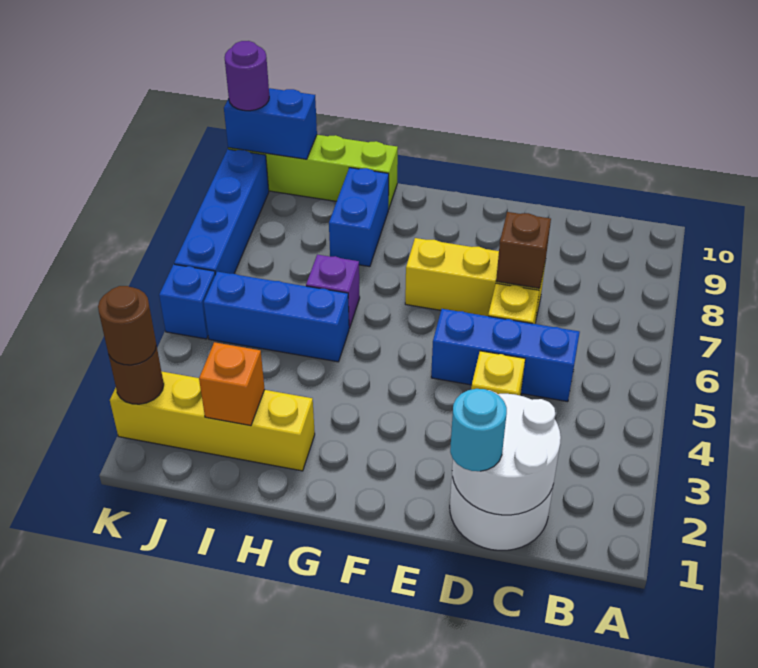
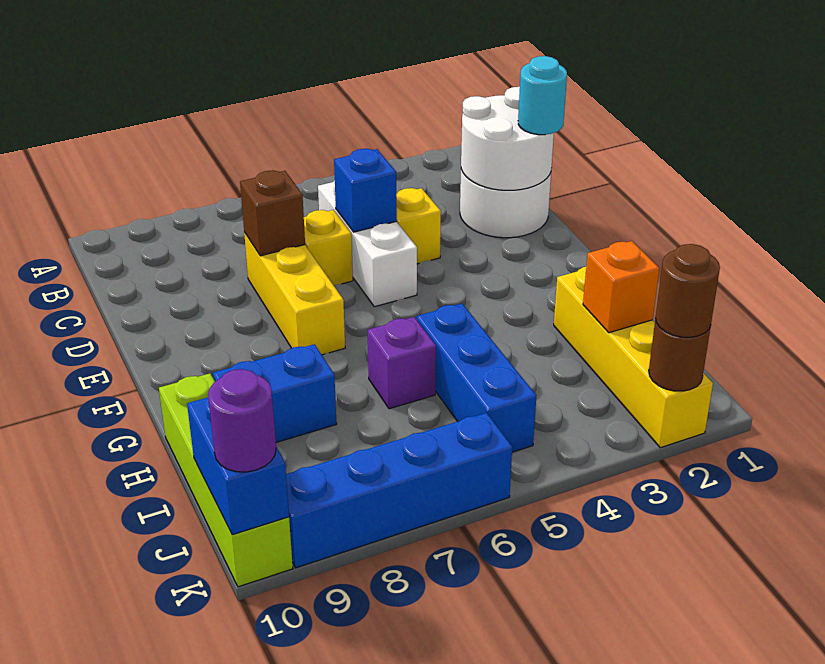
blue brick C5:E5 level 1 -> white brick C5:E5 level 1
blue brick K5 level 1 -> blue brick D5 level 2

